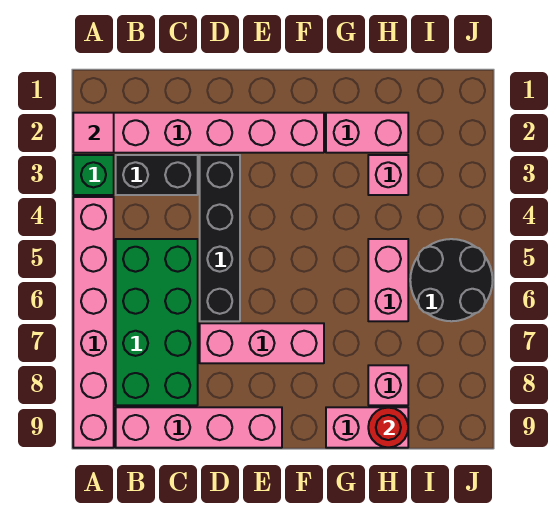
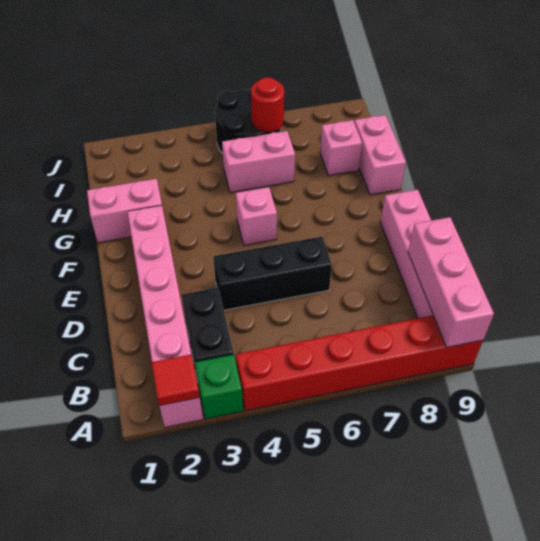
pink tile A2 level 2 -> red tile A2 level 2
pink brick A4:A9 level 1 -> red brick A4:A9 level 1
green brick B5:C8 level 1 -> none
black brick D3:D6 level 1 -> black brick D4:D6 level 1
pink brick D7:F7 level 1 -> pink brick A9:C9 level 2
pink brick G2:H2 level 1 -> pink brick G1:G2 level 1
pink brick H3 level 1 -> pink brick F5 level 1
red round brick H9 level 2 -> red round brick I6 level 2

